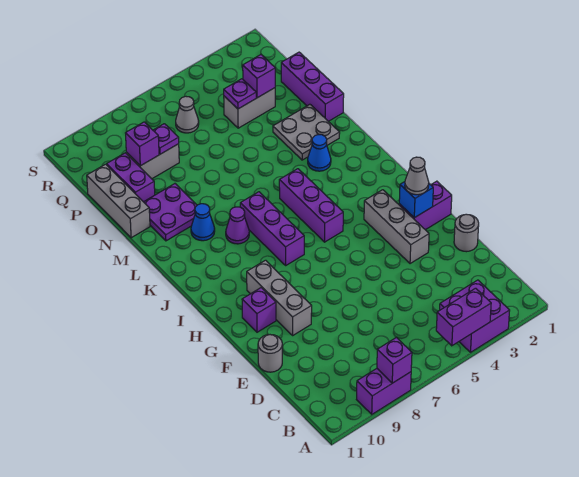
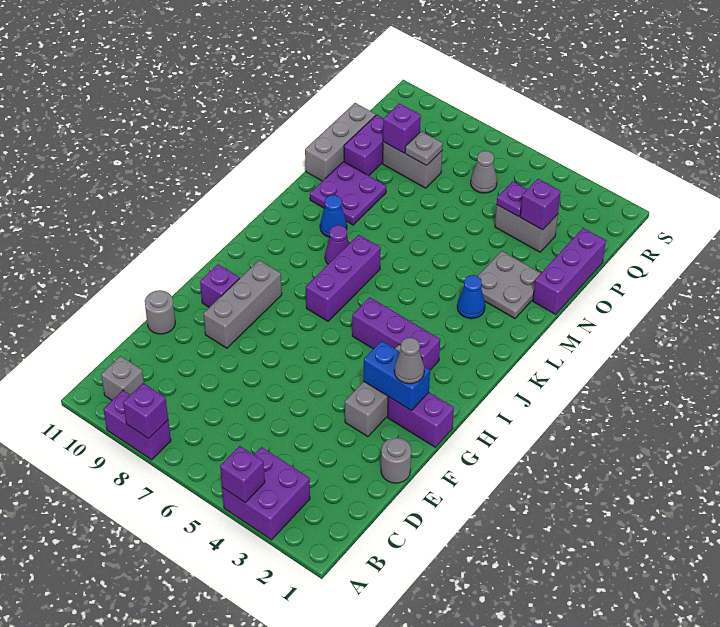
purple brick A4:A5 level 2 -> purple brick A4 level 2
none -> grey brick B10 level 1
blue brick G2 level 2 -> blue brick G2:G3 level 2
purple brick I5:K5 level 1 -> purple brick I3:I5 level 1
purple plate P8 level 2 -> grey plate P8 level 2

